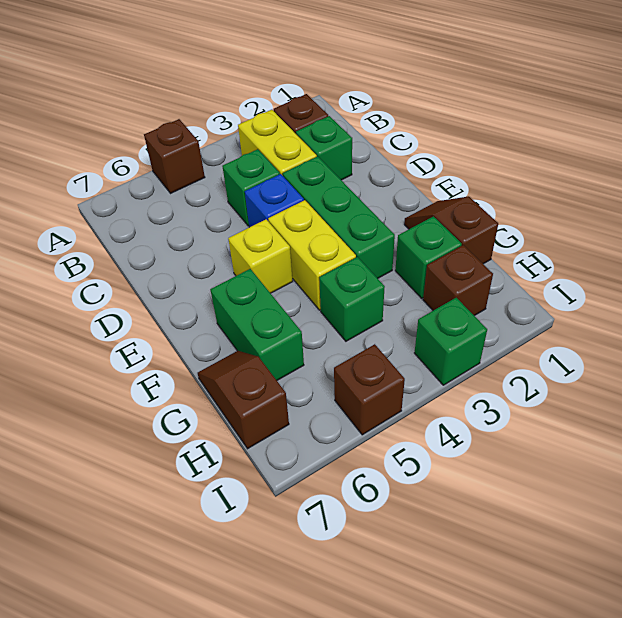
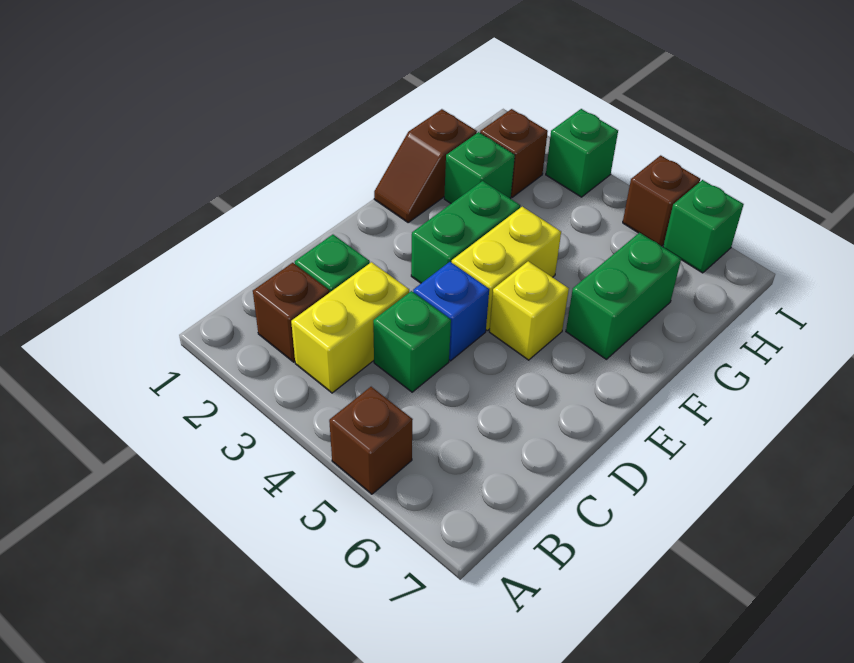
green brick D3:F3 level 1 -> green brick E3:F3 level 1
green brick G4 level 1 -> green brick I6 level 1
brown slope G7:H7 level 1 top H -> none

